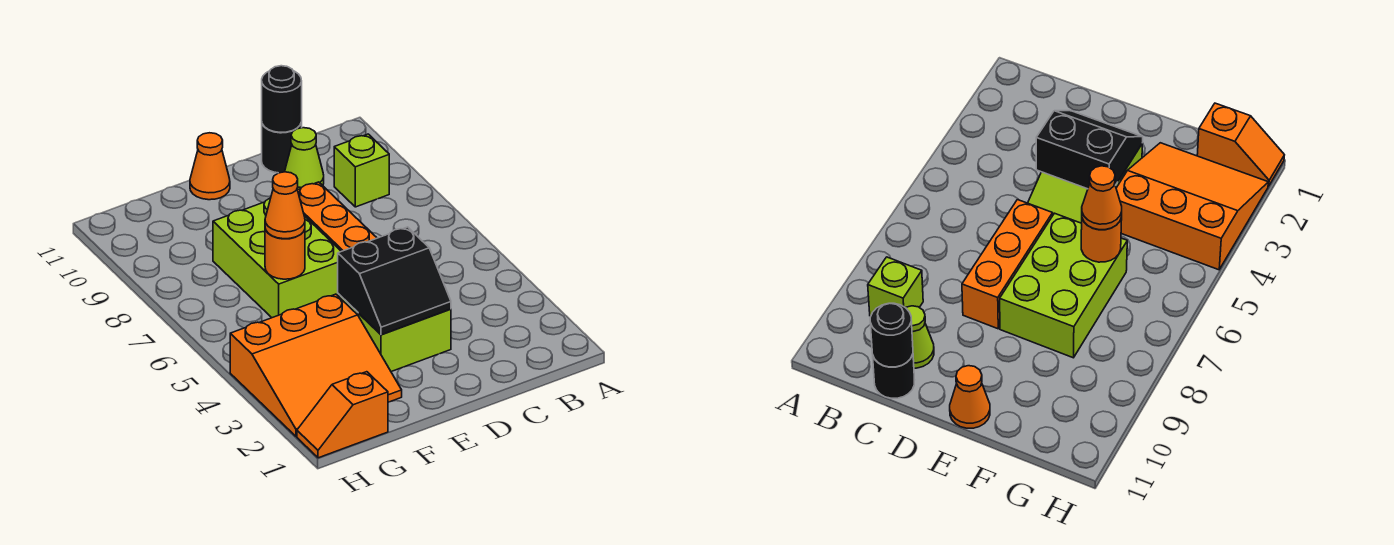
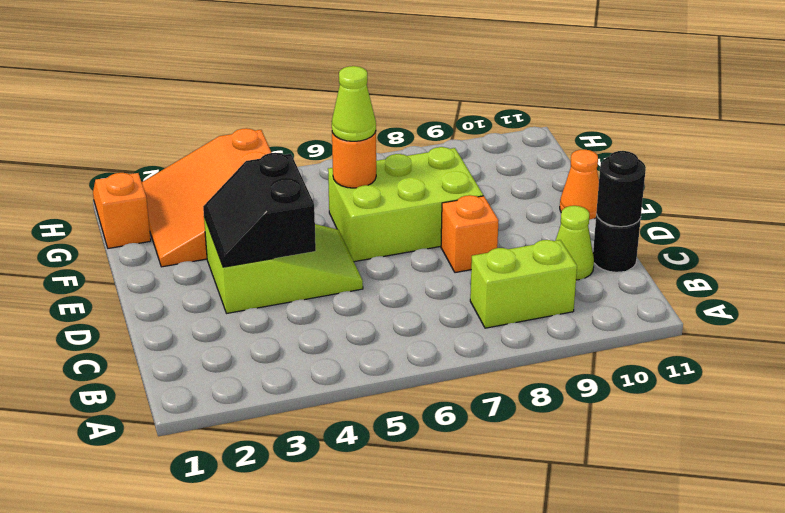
lime brick B9 level 1 -> lime brick B8:B9 level 1
orange brick D6:D8 level 1 -> orange brick D8 level 1
orange cone F6 level 3 -> lime cone F6 level 3

